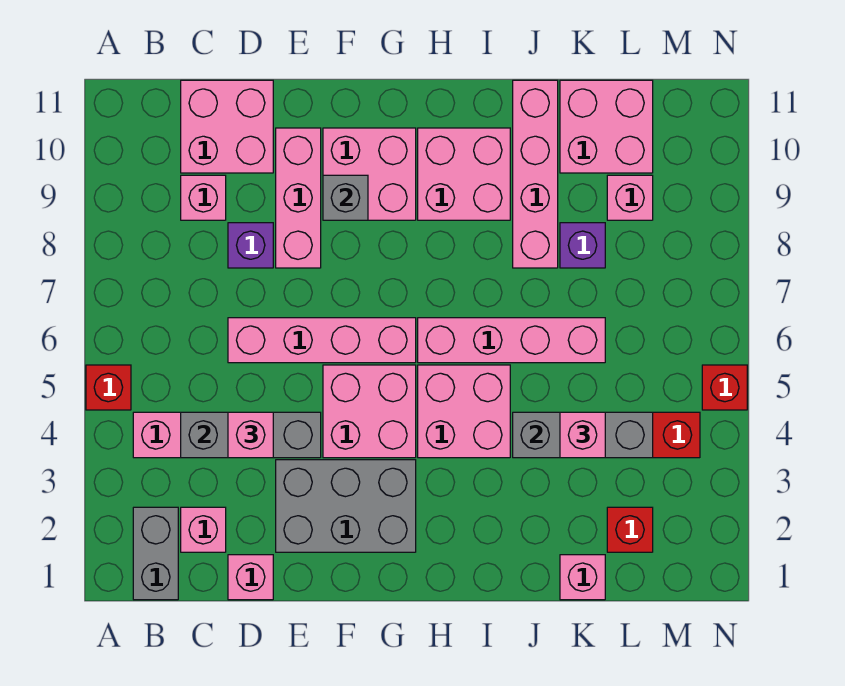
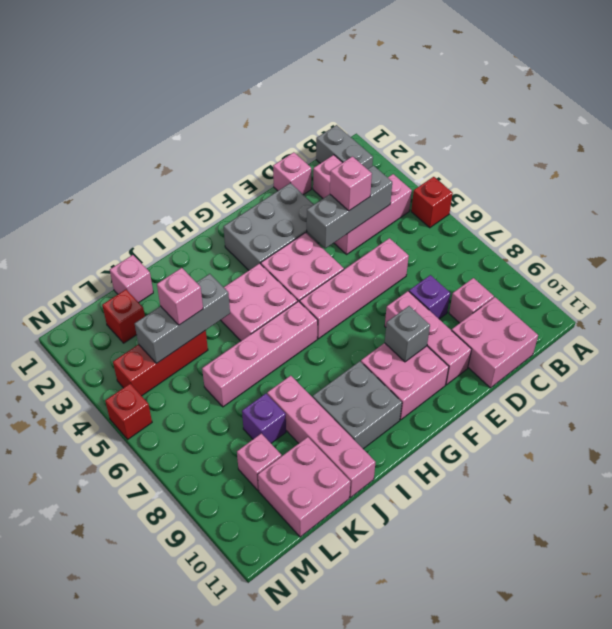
pink brick H9:I10 level 1 -> grey brick H9:I10 level 1

